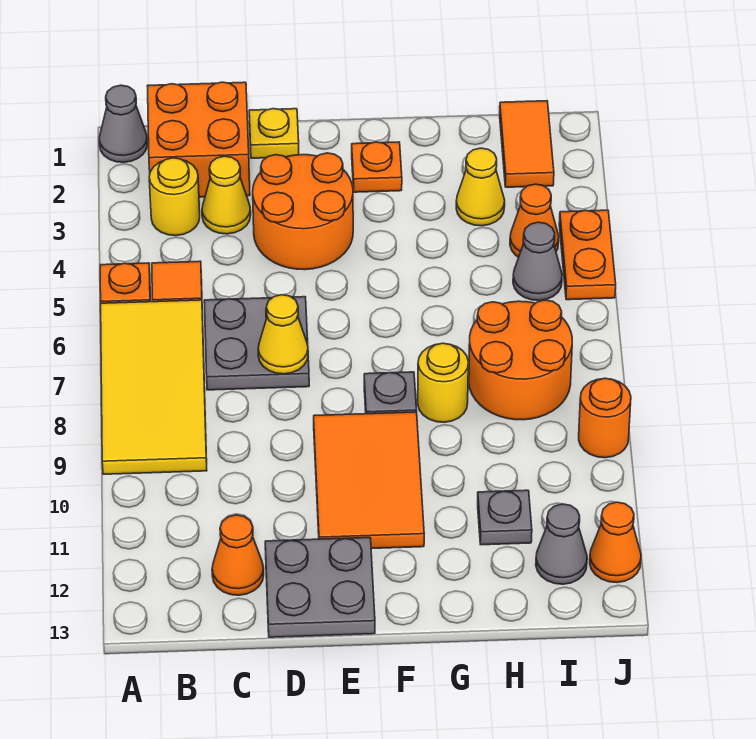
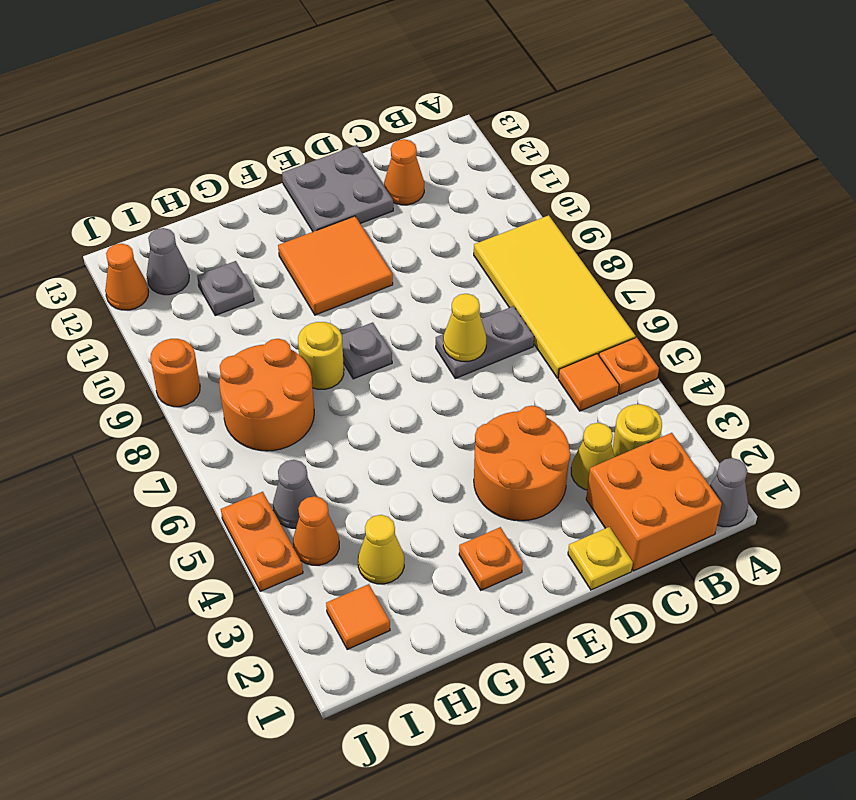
grey plate C6:D7 level 1 -> grey plate C7:D7 level 1
orange tile E9:F11 level 1 -> orange tile E10:F11 level 1
orange tile I1:I2 level 1 -> orange tile I2 level 1

